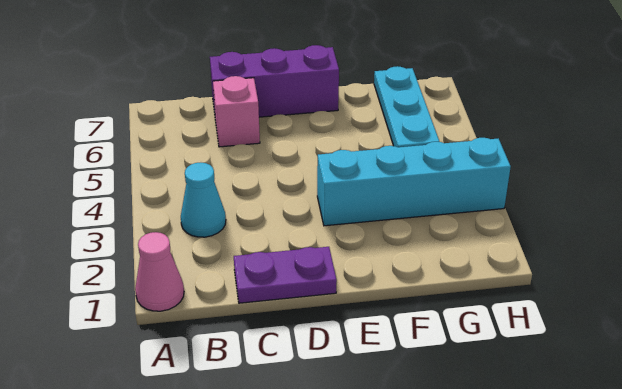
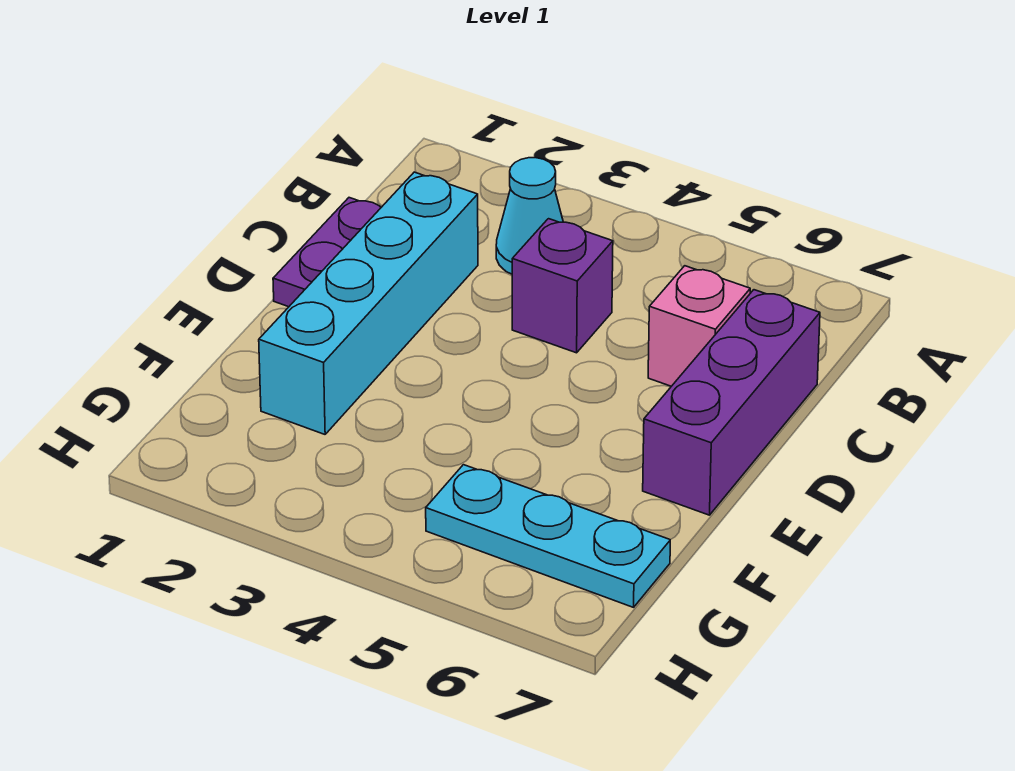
pink cone A1 level 1 -> none
none -> purple brick C4 level 1
cyan brick E3:H3 level 1 -> cyan brick C2:F2 level 1

